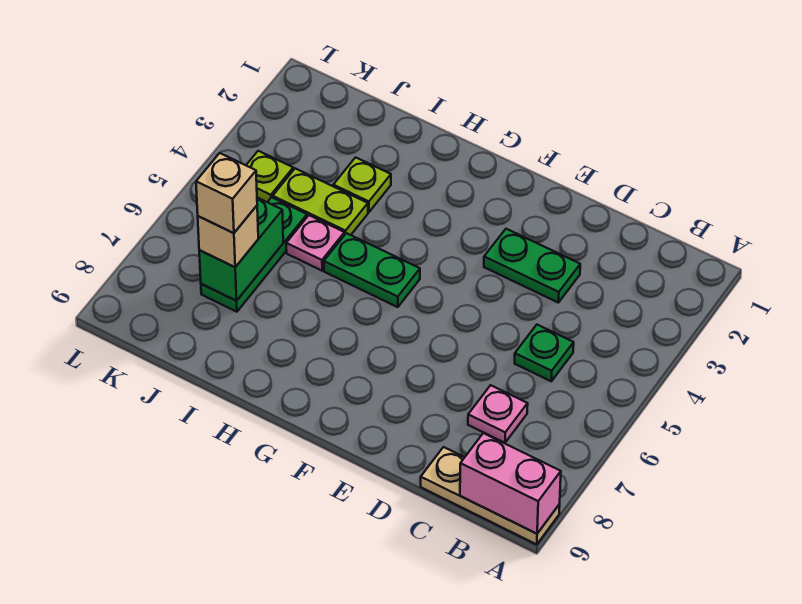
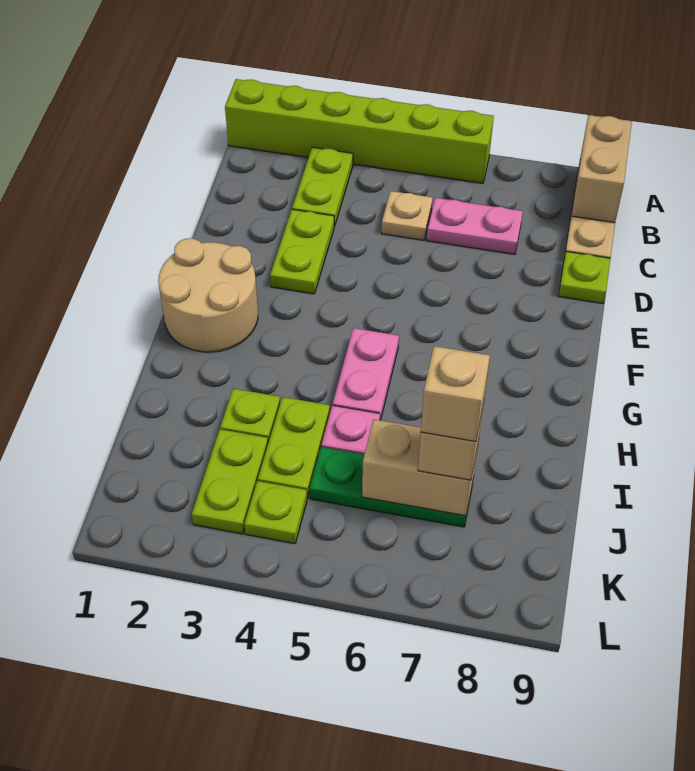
none -> lime brick A1:A6 level 1
pink brick A9:B9 level 2 -> tan brick A9:B9 level 2
none -> lime plate B3:C3 level 1
green plate C5 level 1 -> tan plate C5 level 1
pink plate C7 level 1 -> pink plate C6:C7 level 1
green plate D3:E3 level 1 -> lime plate D3:E3 level 1
none -> lime plate D9 level 1
none -> tan round brick F1:G2 level 1
green plate G5:H5 level 1 -> pink plate G5:H5 level 1
none -> lime plate J3:K3 level 1
green brick J6:J7 level 2 -> tan brick J6:J7 level 2

